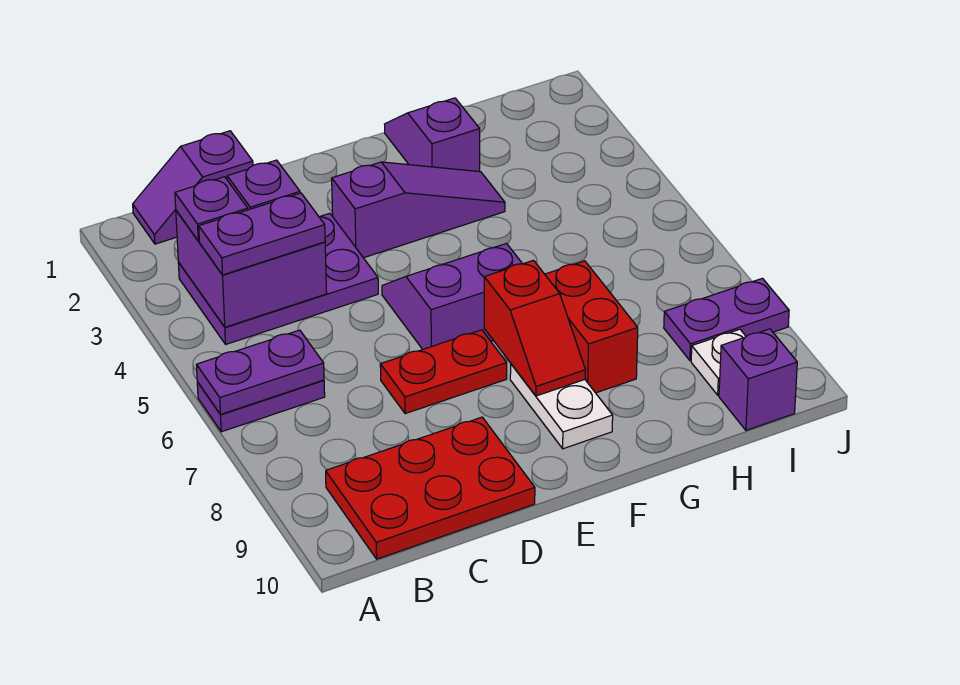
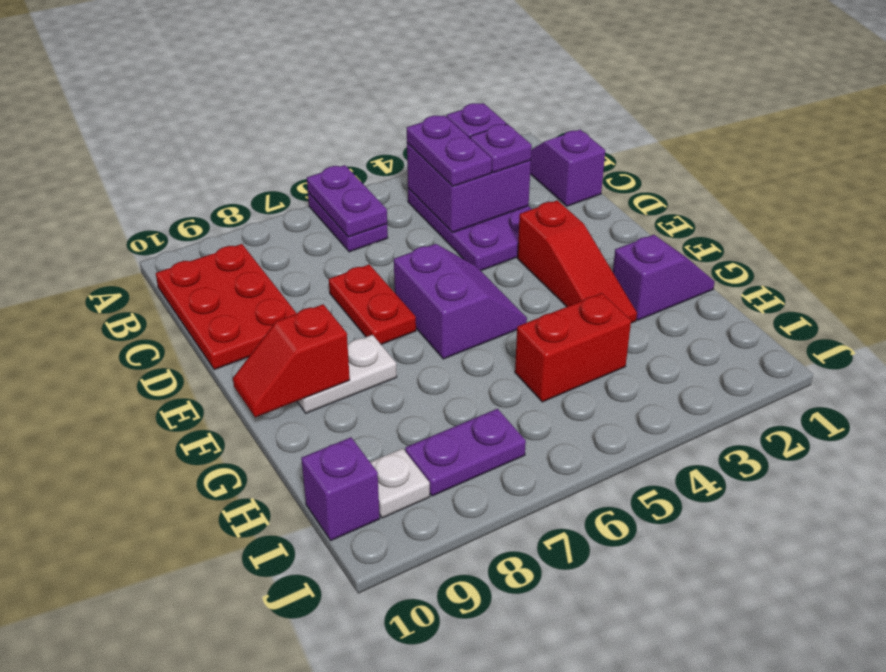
purple slope E3:G3 level 1 top E -> red slope E3:G3 level 1 top E
red slope F7:F8 level 2 top 7 -> red slope F9:F10 level 2 top 9
red brick G7:G8 level 1 -> red brick H4:H5 level 1
purple plate I8:J8 level 1 -> purple plate I7:I8 level 1

